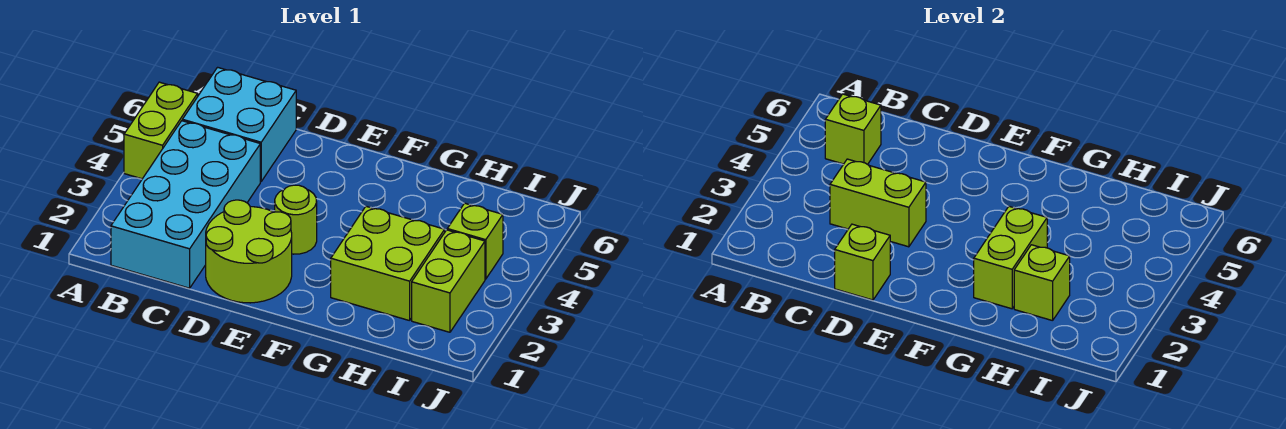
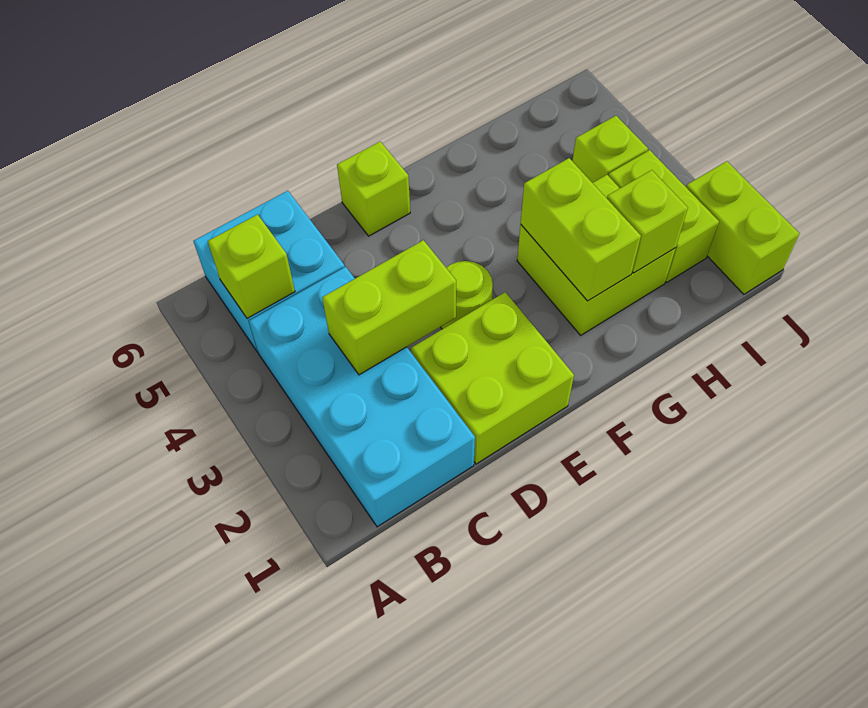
lime brick A4:A5 level 1 -> lime brick J1:J2 level 1
lime round brick D1:E2 level 1 -> lime brick D1:E2 level 1
lime brick D1 level 2 -> lime brick E6 level 1

